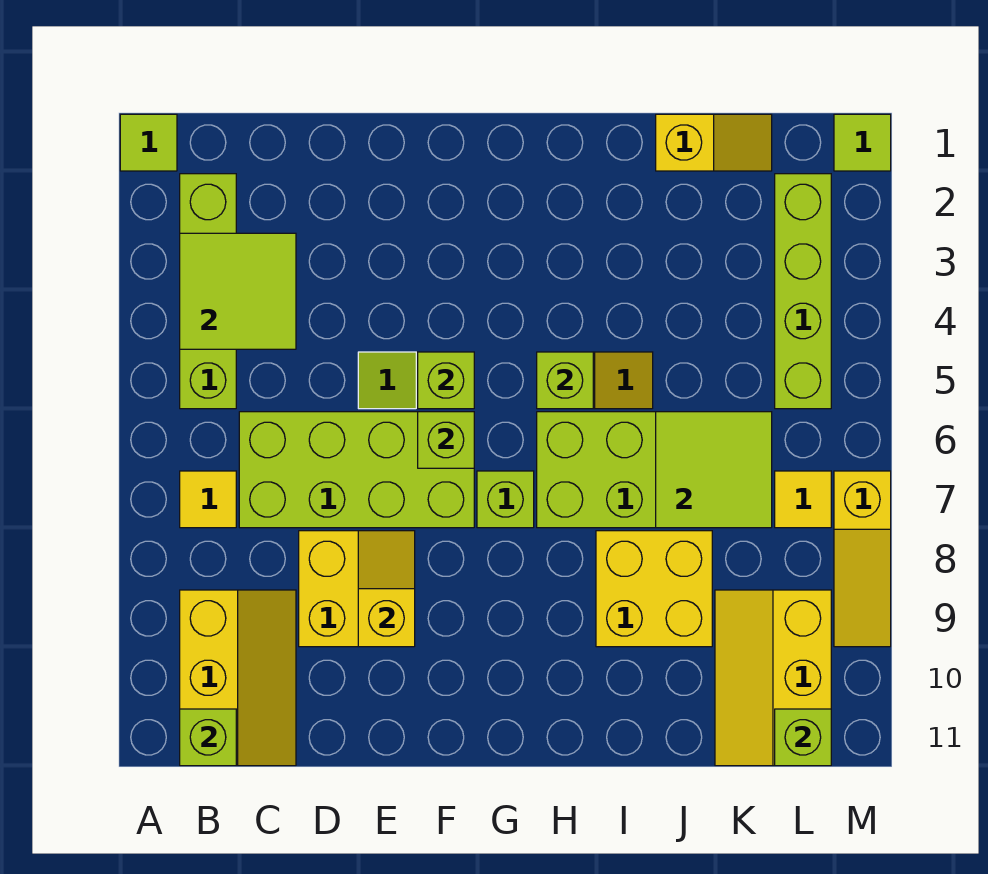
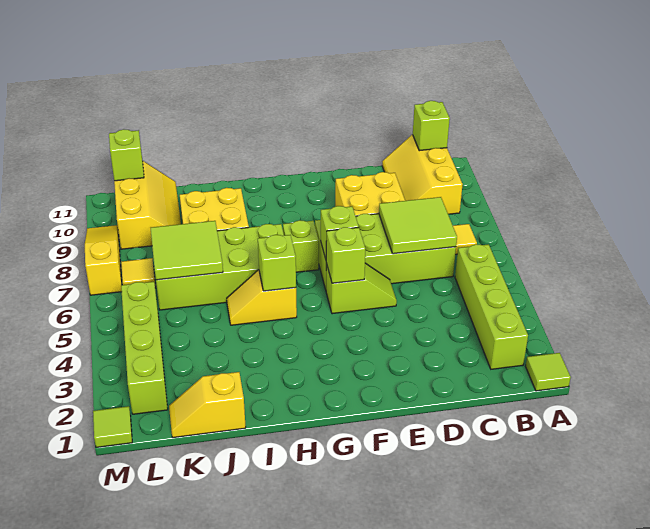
lime tile B3:C4 level 2 -> lime tile C6:D7 level 2
yellow slope E8:E9 level 2 top 9 -> none

